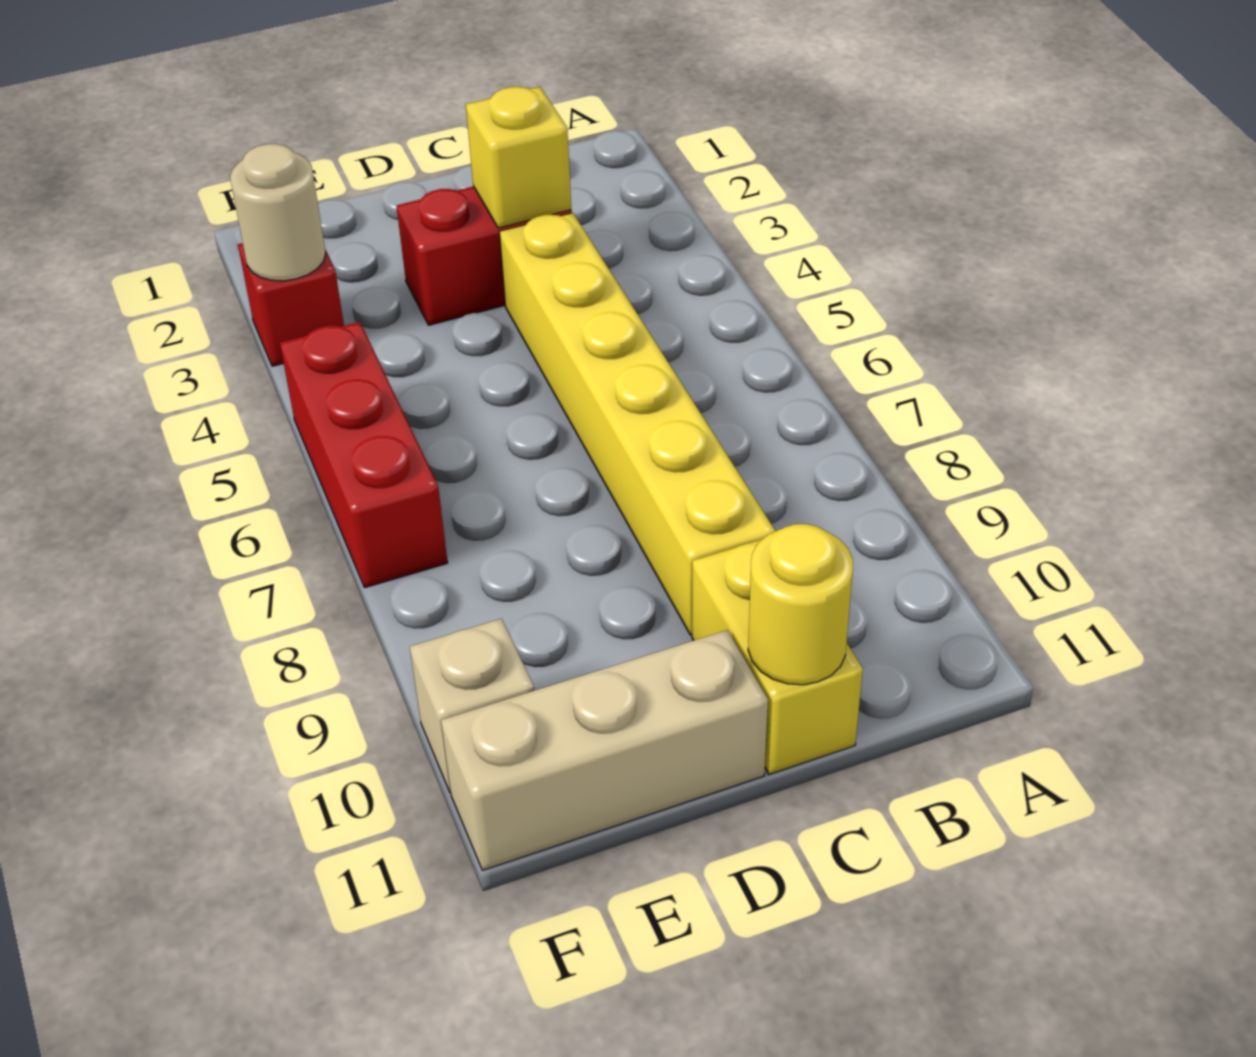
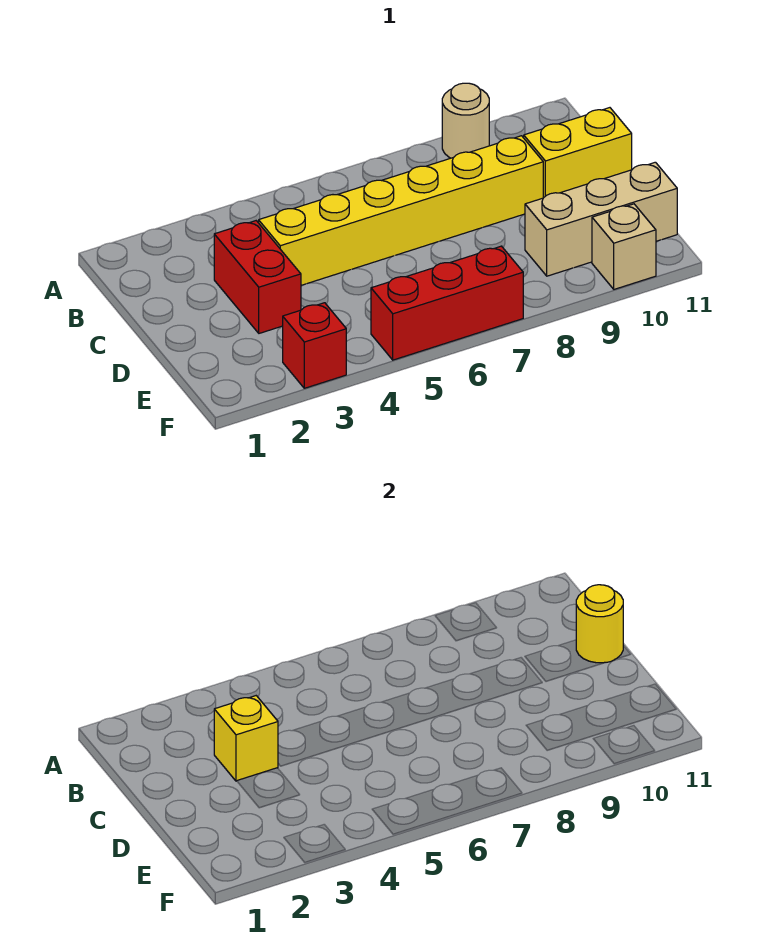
tan brick D11:F11 level 1 -> tan brick E9:E11 level 1
tan round brick F3 level 2 -> tan round brick A9 level 1

